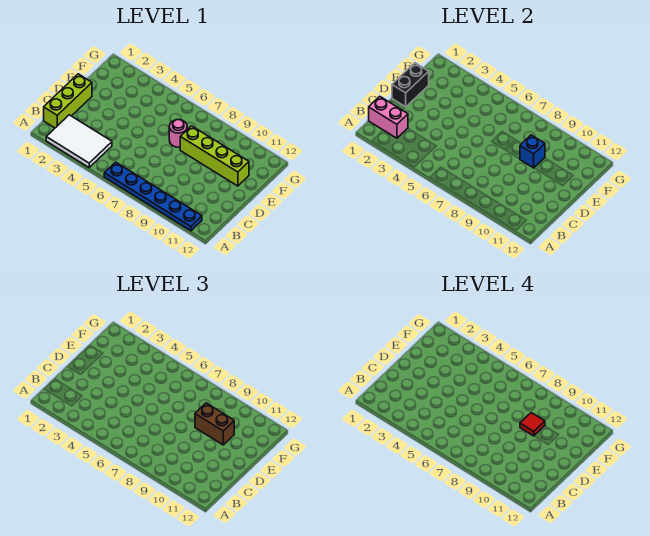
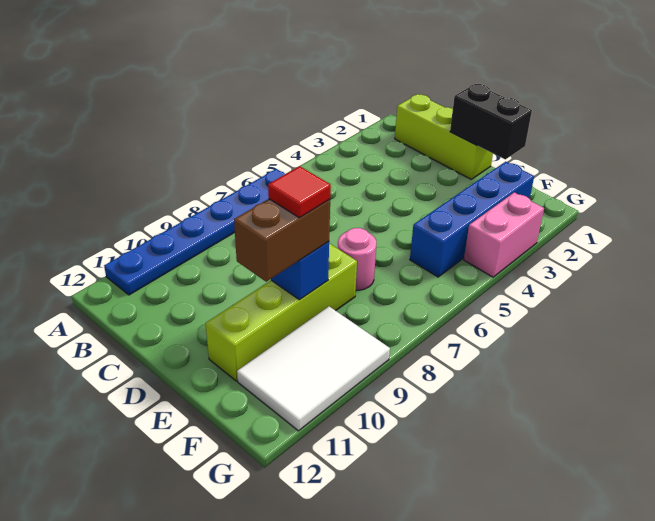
white tile A2:B4 level 1 -> white tile F9:G11 level 1
pink brick B1:B2 level 2 -> pink brick G3:G4 level 1
none -> blue brick F2:F5 level 1

